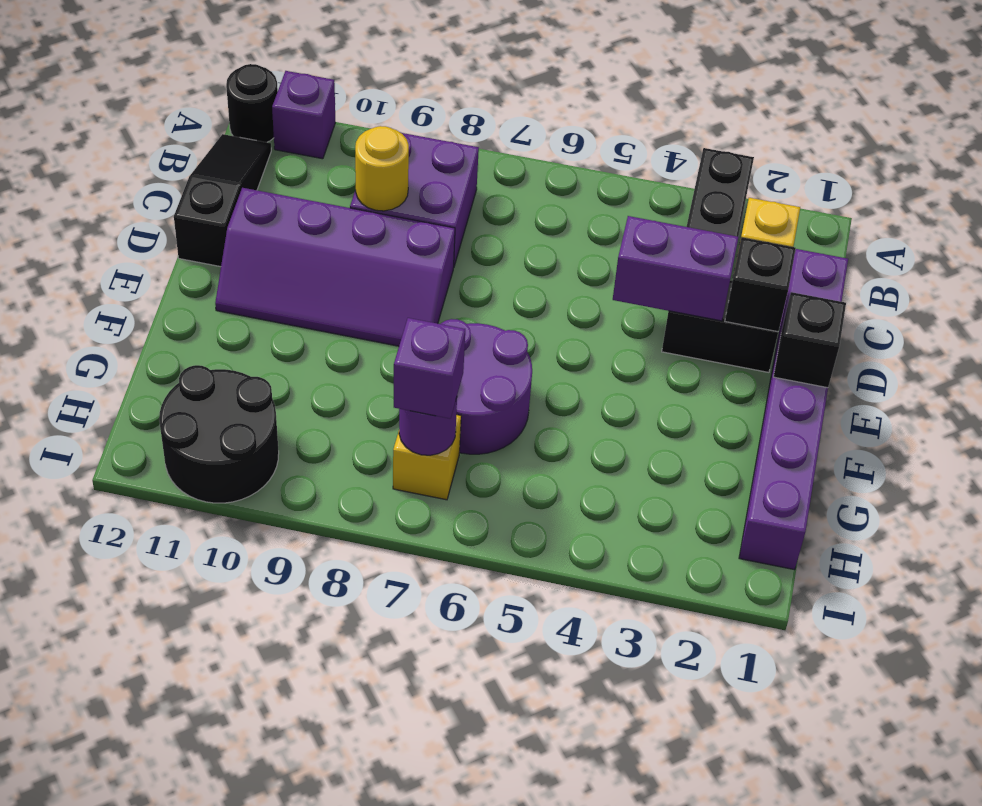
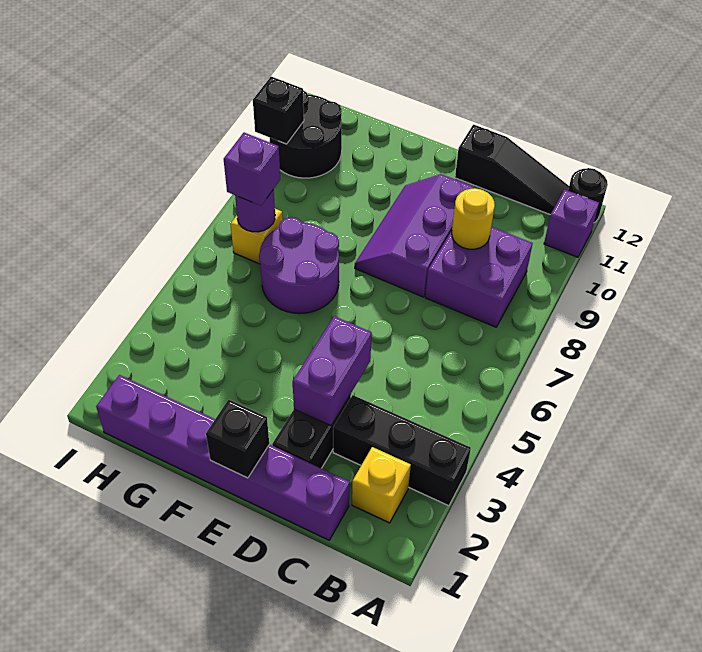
black brick D2 level 2 -> black brick I10 level 2
purple slope D8:E11 level 1 top D -> purple slope D8:E10 level 1 top D

